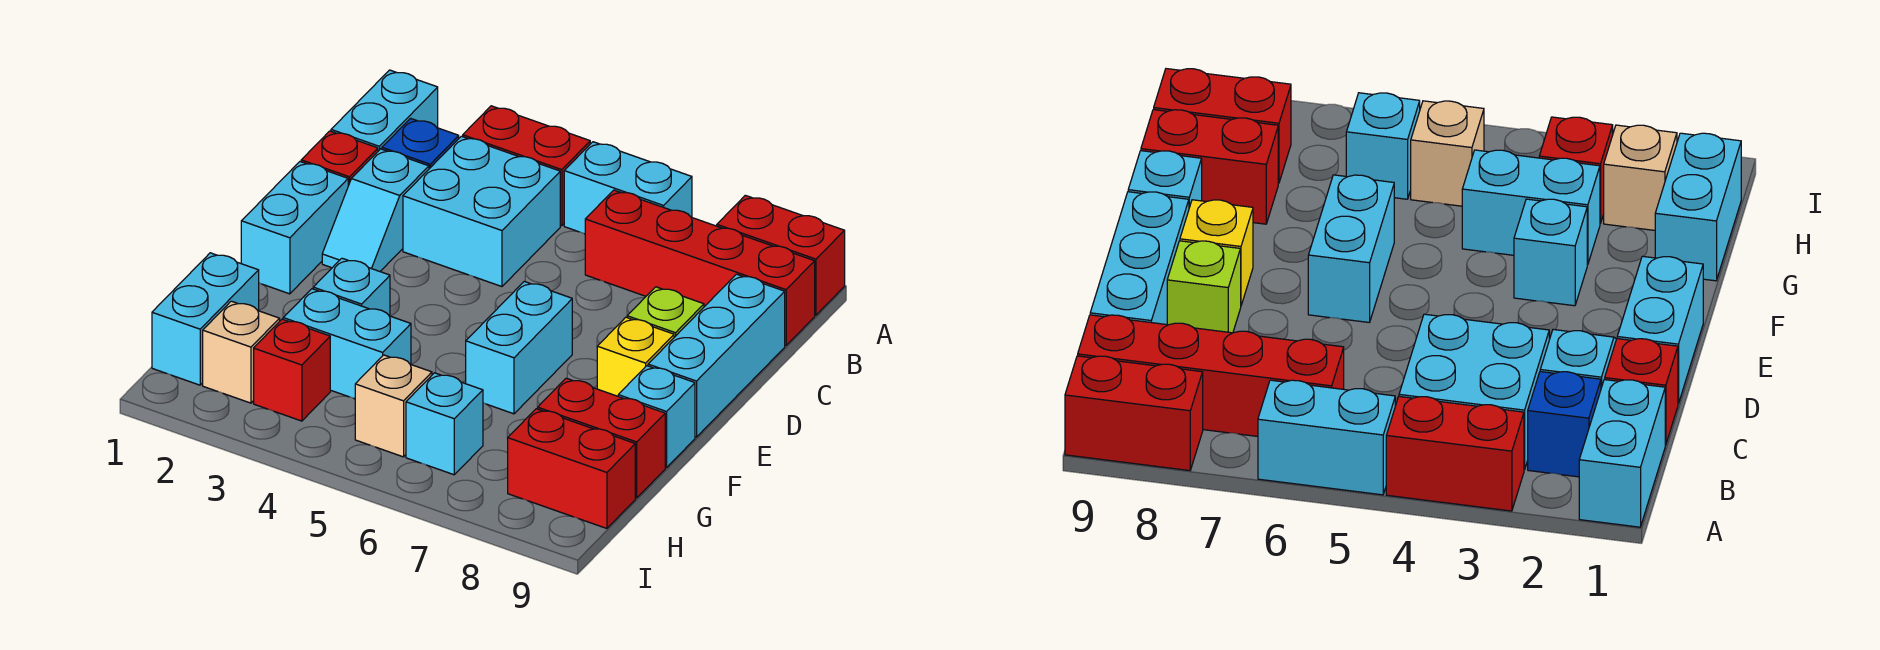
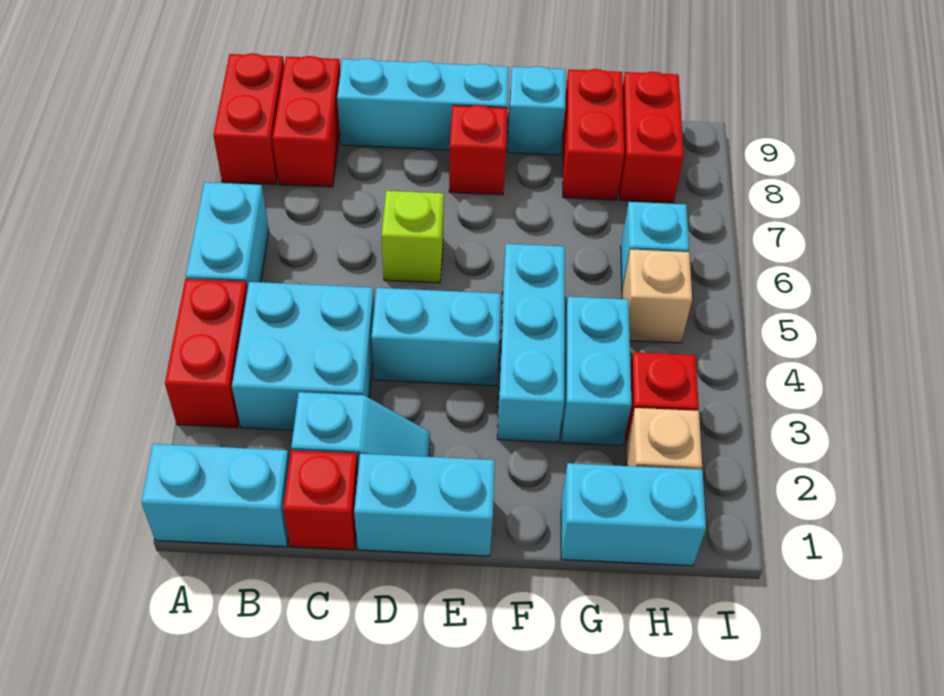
blue brick B2 level 1 -> none
red brick B6:B9 level 1 -> red brick B8:B9 level 1
lime brick D8 level 1 -> lime brick D6 level 1
cyan brick E6:F6 level 1 -> cyan brick D4:E4 level 1
yellow brick E8 level 1 -> red brick E8 level 1
cyan brick F3 level 1 -> cyan brick F3:F5 level 1

